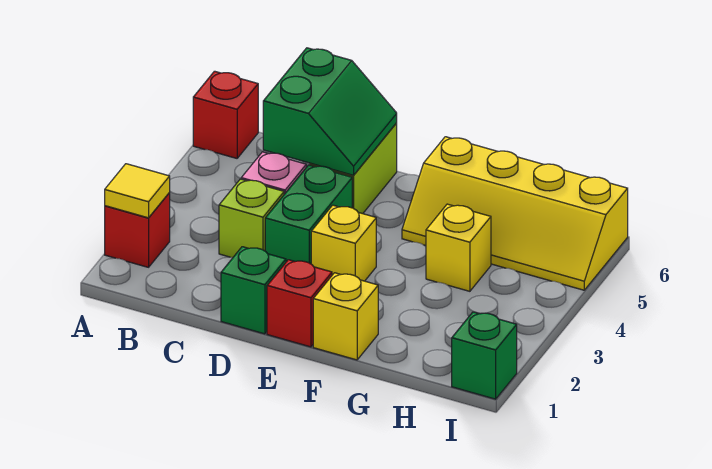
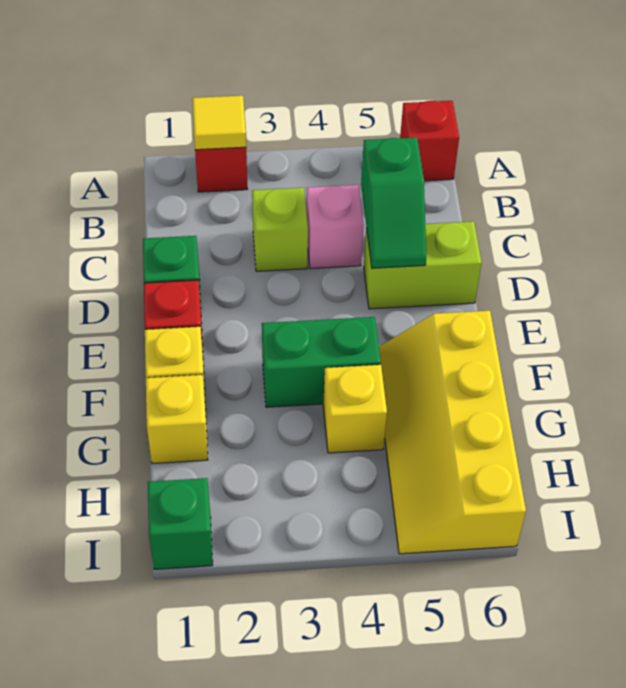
green slope C5:D6 level 2 top C -> green slope C5:D5 level 2 top C
green brick D3:D4 level 1 -> green brick F3:F4 level 1
yellow brick E3 level 1 -> yellow brick G1 level 1

